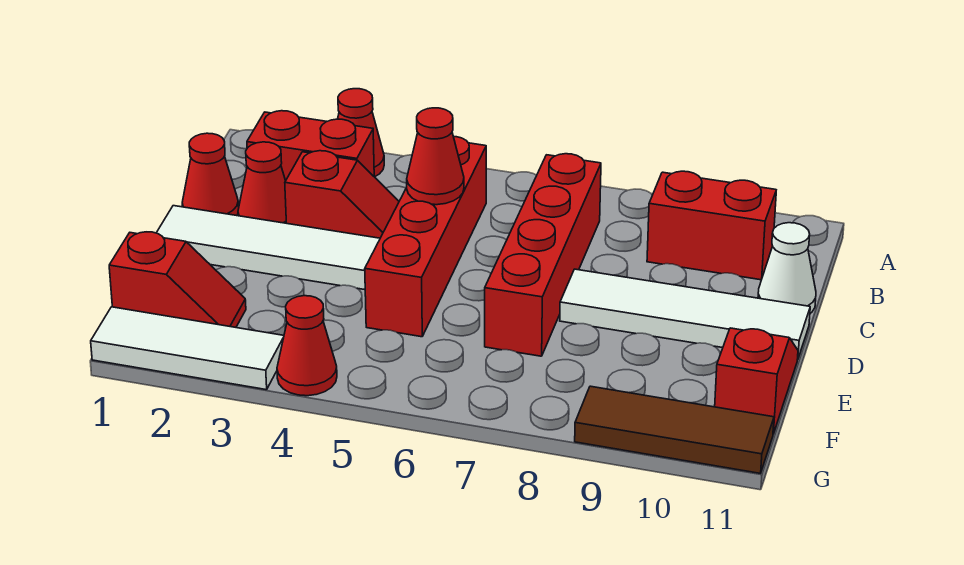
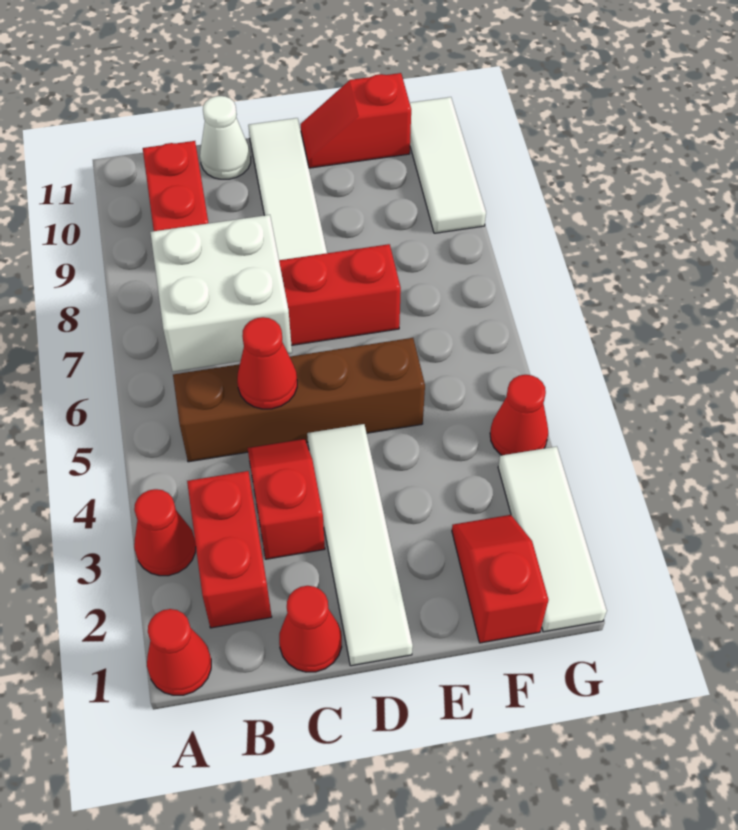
red brick B5:E5 level 1 -> brown brick B5:E5 level 1
none -> white brick B6:C7 level 2
red cone C2 level 1 -> red cone A1 level 1
brown tile G9:G11 level 1 -> white tile G9:G11 level 1

